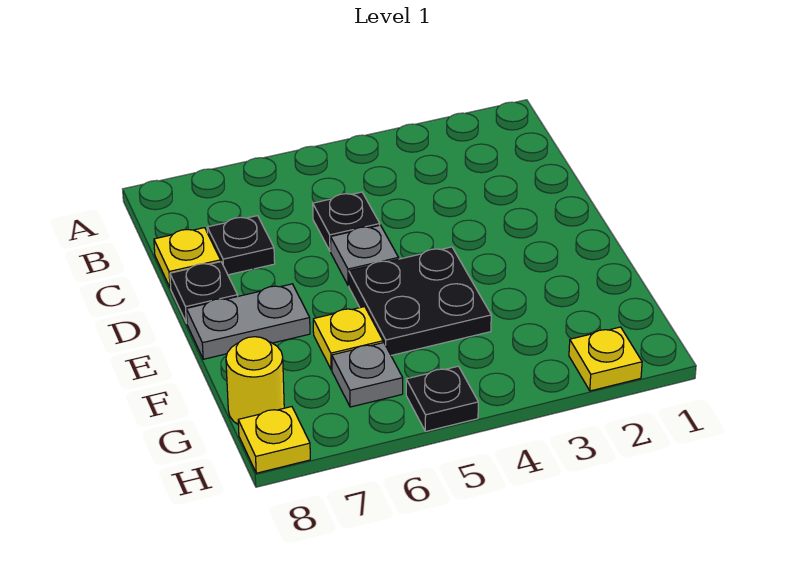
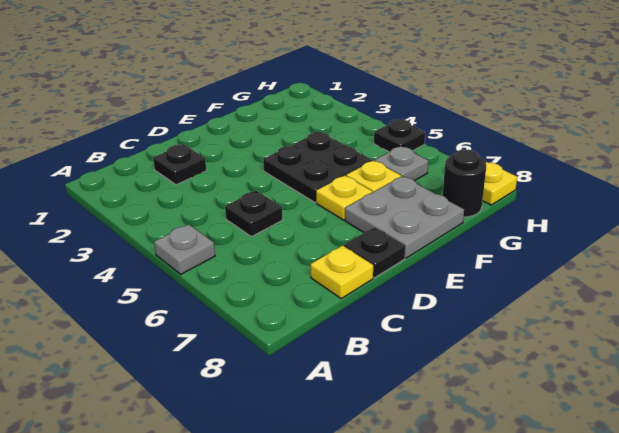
black plate C7 level 1 -> black plate C2 level 1
grey plate D5 level 1 -> grey plate A5 level 1
grey plate E7:E8 level 1 -> grey plate E7:F8 level 1
yellow round brick G8 level 1 -> black round brick G8 level 1
yellow plate H2 level 1 -> yellow plate E6 level 1

